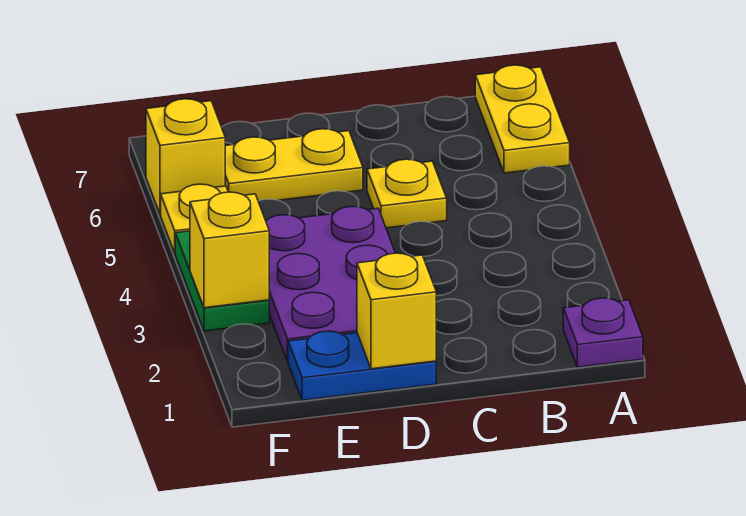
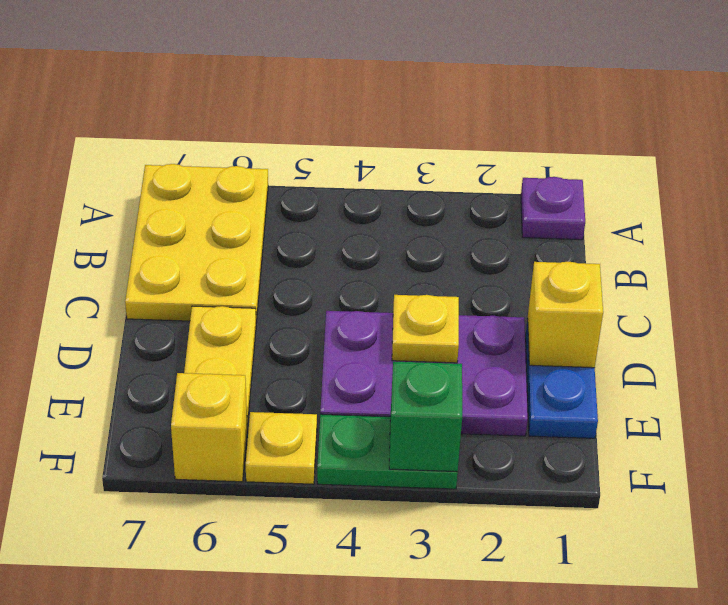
yellow plate A6:A7 level 1 -> yellow plate A6:C7 level 1
yellow plate C5 level 1 -> yellow plate D3 level 2
yellow brick F3 level 2 -> green brick F3 level 2

